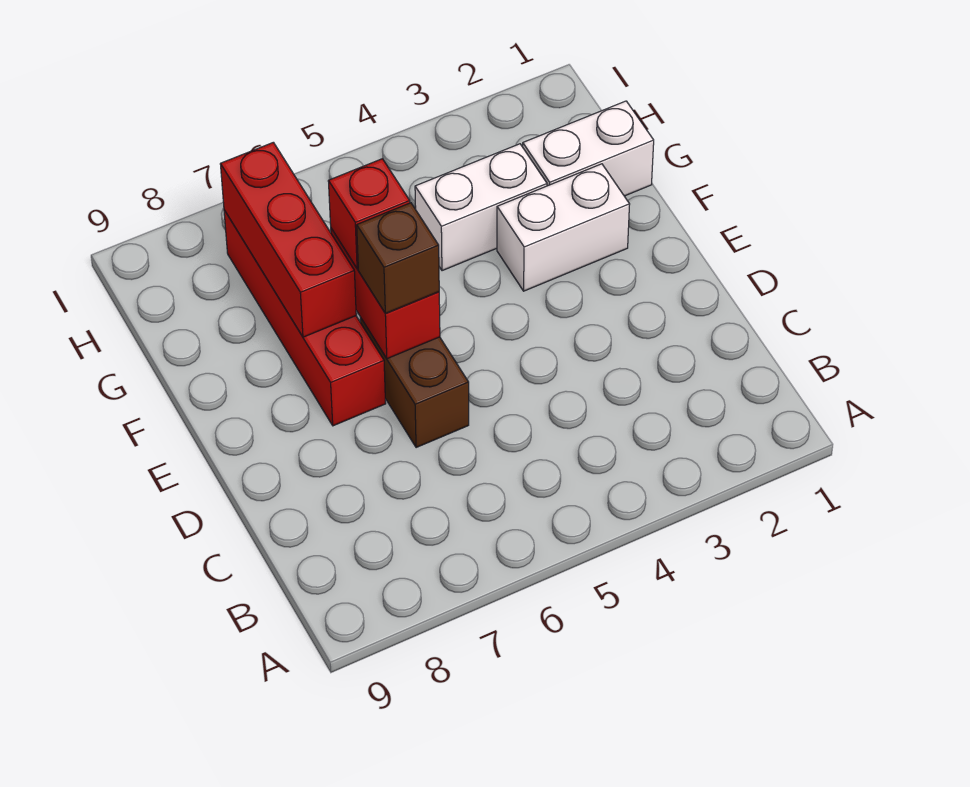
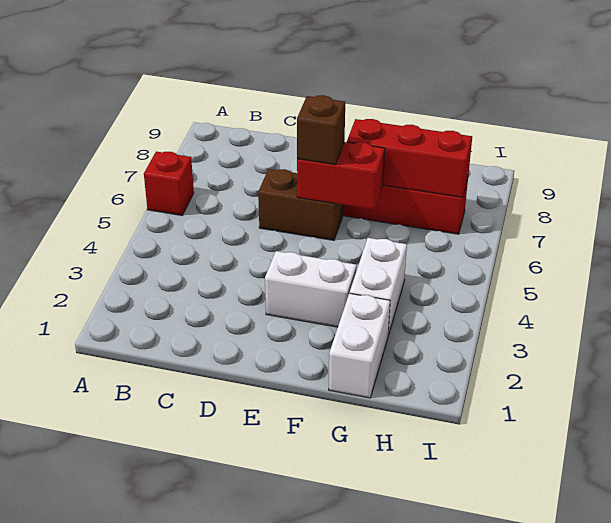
white brick F2:F3 level 1 -> white brick E3:F3 level 1
red brick F6 level 3 -> red brick A6 level 1

